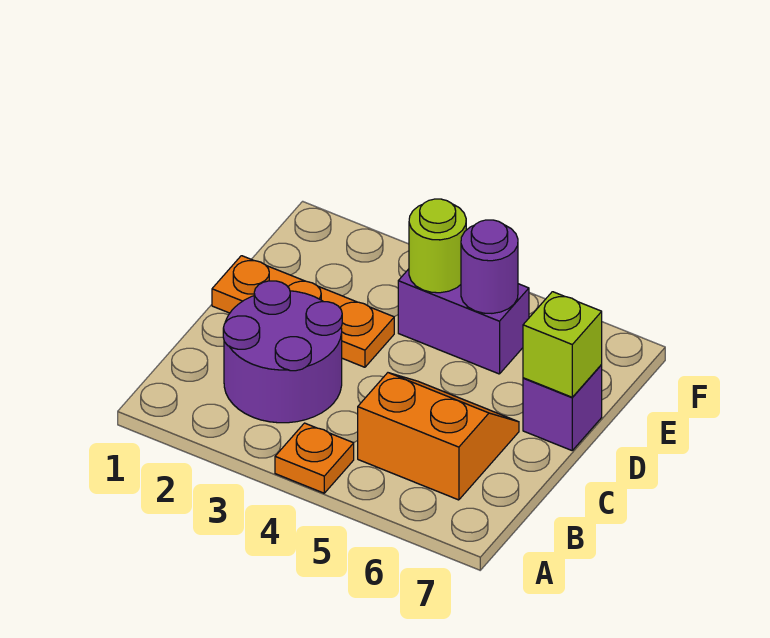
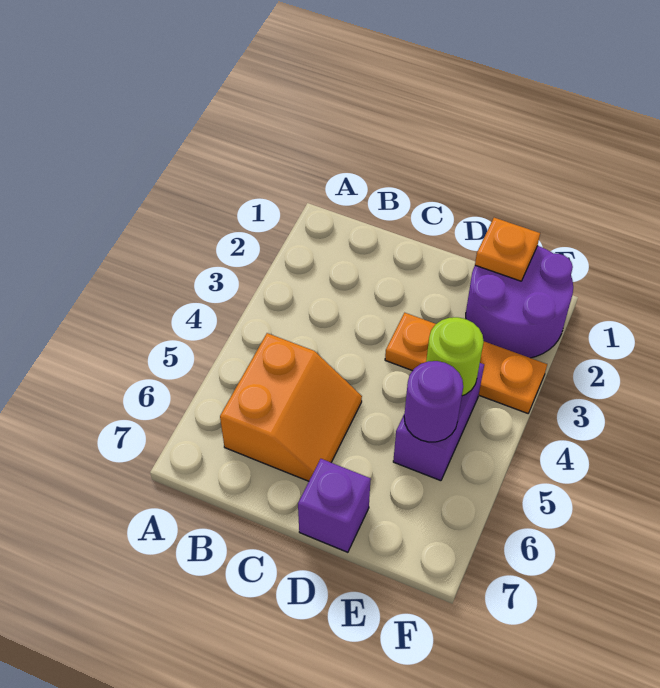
orange plate A4 level 1 -> orange plate E1 level 2
purple round brick B2:C3 level 1 -> purple round brick E1:F2 level 1
orange plate D1:D3 level 1 -> orange plate D3:F3 level 1
lime brick D7 level 2 -> none

